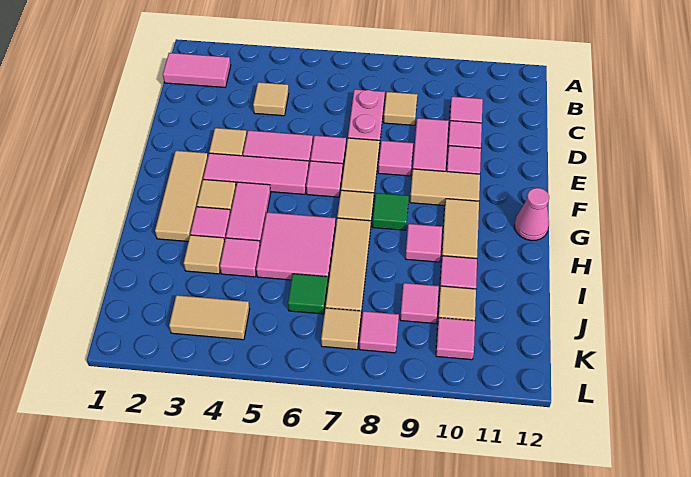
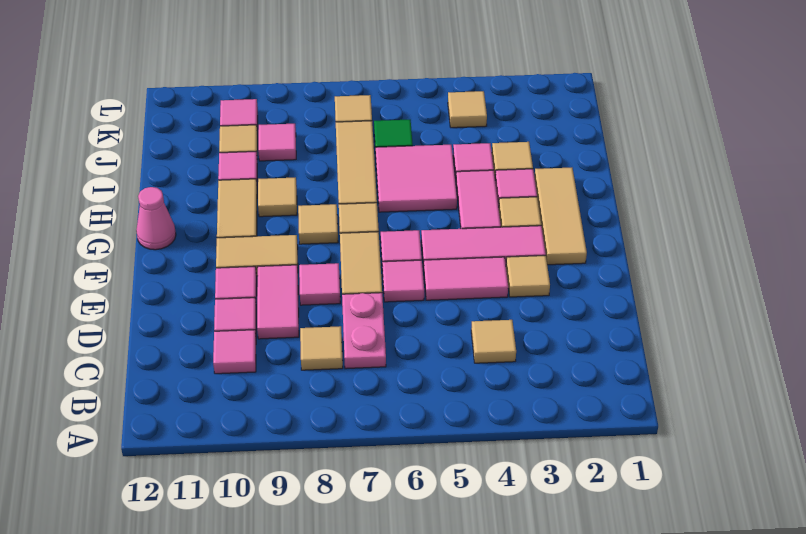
pink tile B1:B2 level 1 -> none
green tile G8 level 1 -> tan tile G8 level 1
pink tile H9 level 1 -> tan tile H9 level 1
tan tile K3:K4 level 1 -> tan tile K4 level 1
pink tile K8 level 1 -> none

